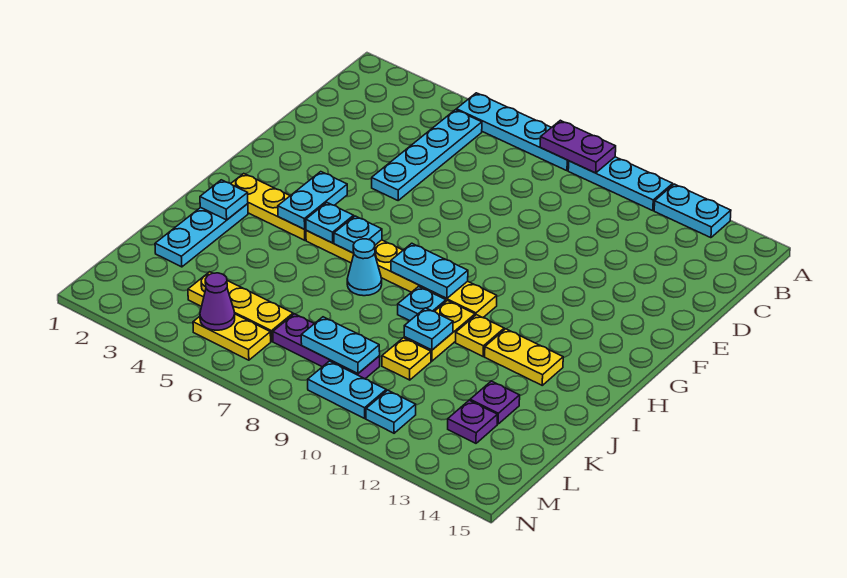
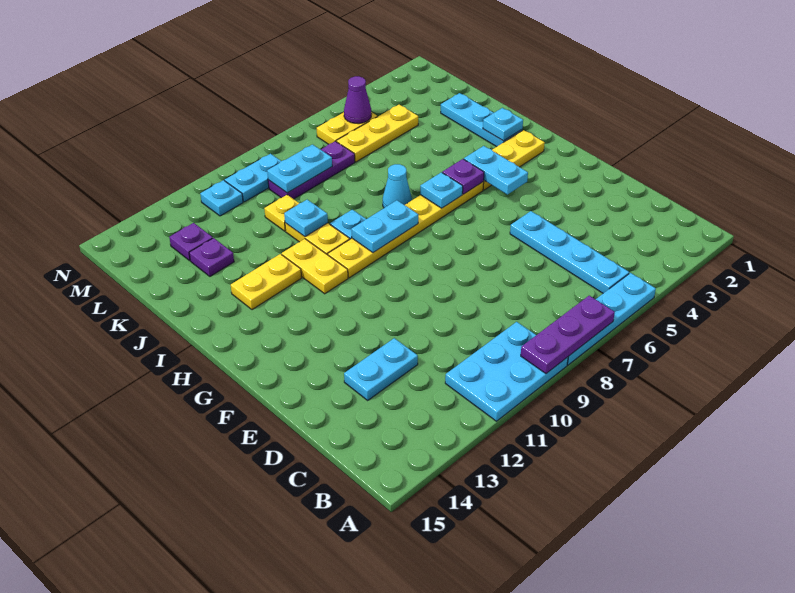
purple plate A8:A9 level 2 -> purple plate A7:A9 level 2
cyan plate A9:A11 level 1 -> cyan plate A9:B11 level 1
cyan plate A12:A13 level 1 -> cyan plate D12:D13 level 1
cyan plate H5 level 2 -> purple plate H5 level 2
yellow plate I11 level 1 -> yellow plate H11:I11 level 1

